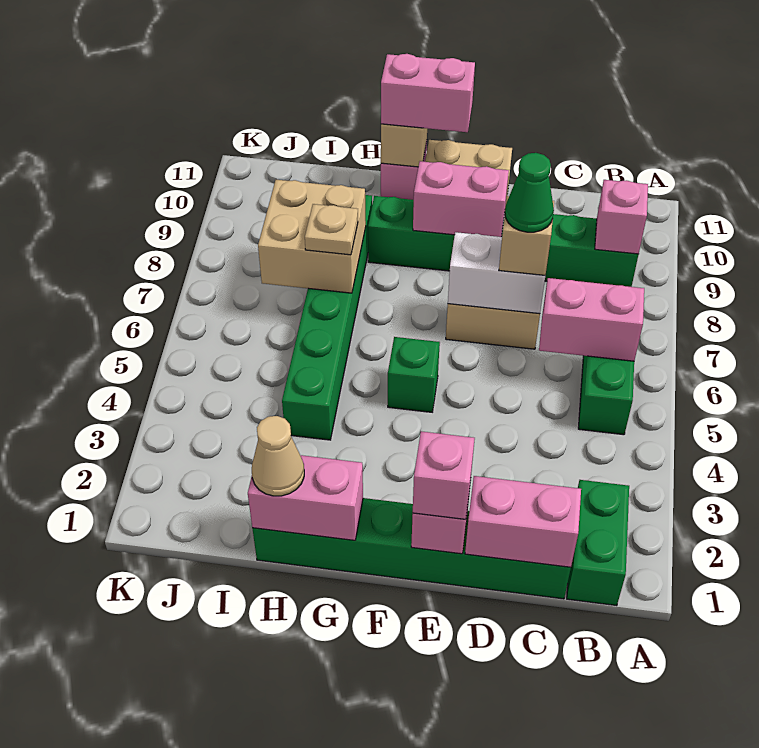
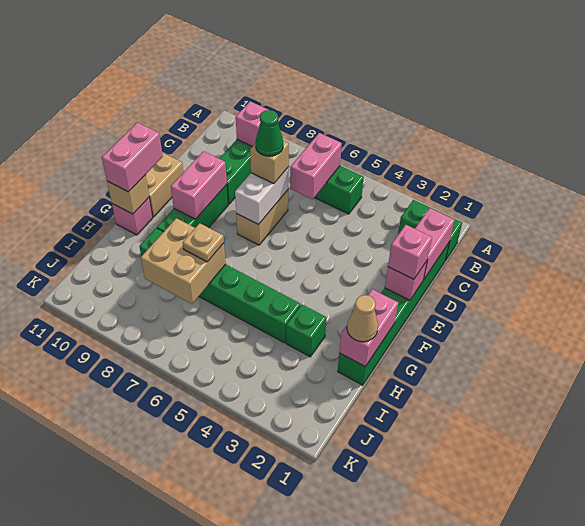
green brick F5 level 1 -> green brick H3 level 1

